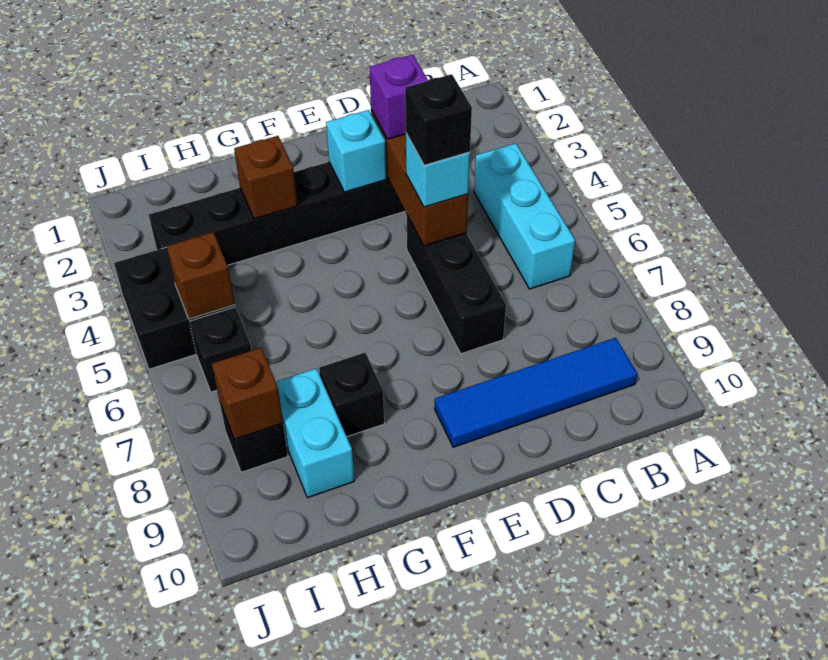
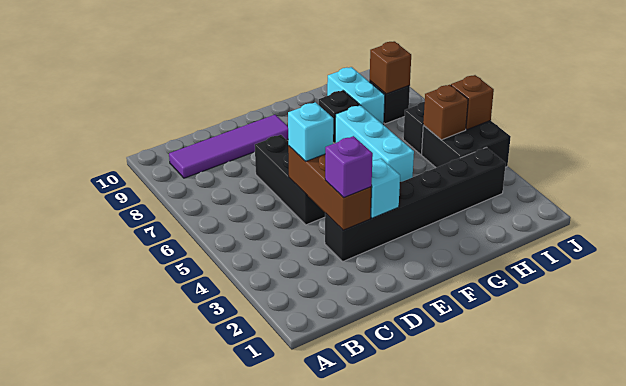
cyan brick B4:B6 level 1 -> cyan brick G5:G7 level 1
blue tile B9:E9 level 1 -> purple tile B9:E9 level 1
black brick D5 level 4 -> none
brown brick G3 level 2 -> brown brick J5 level 2

